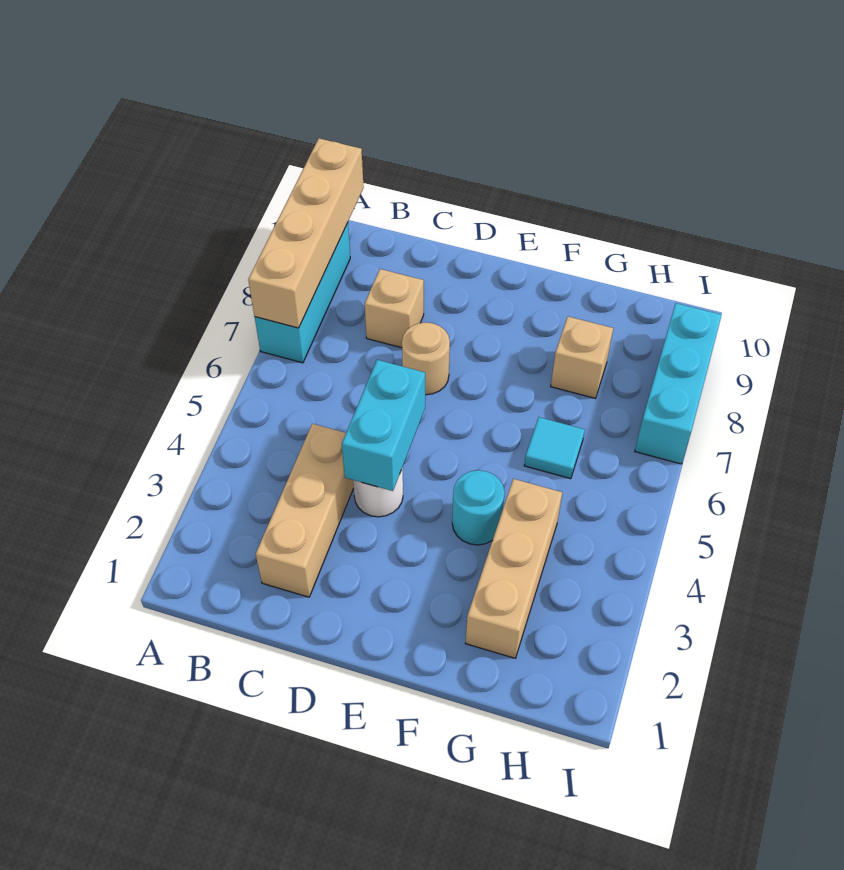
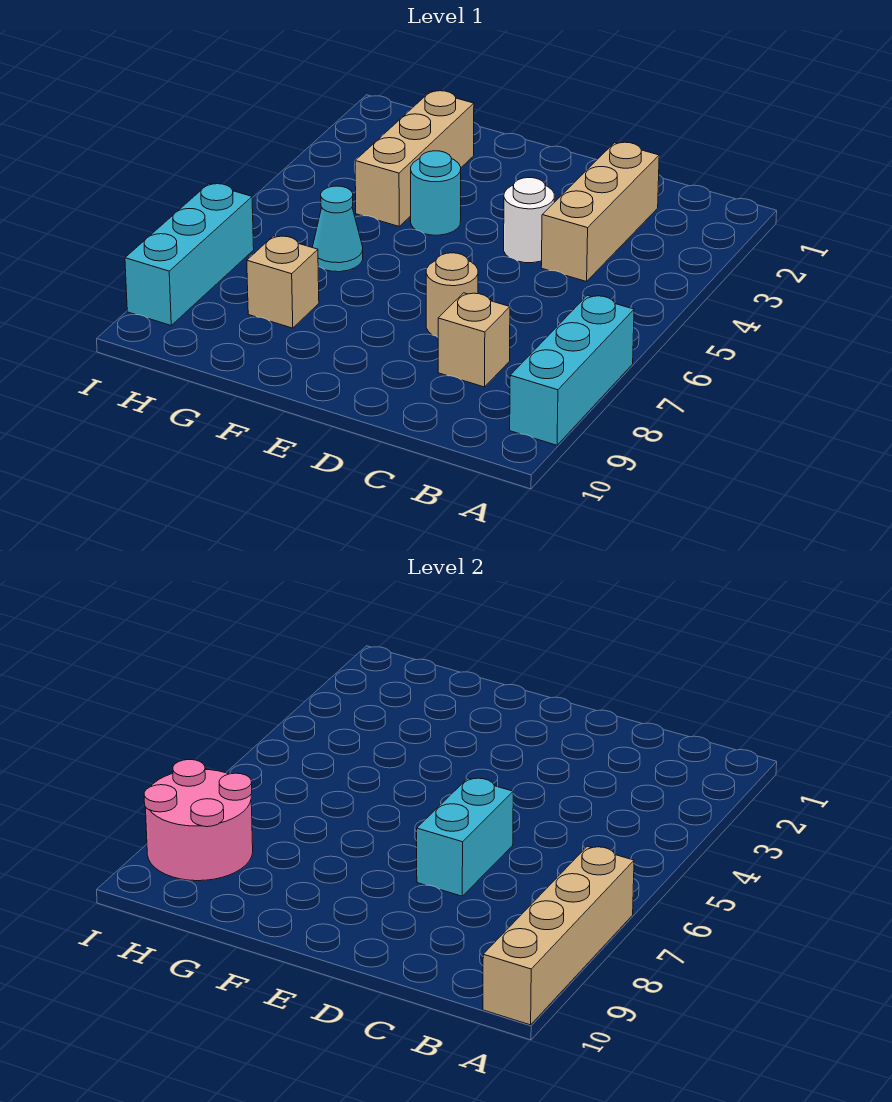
cyan brick D4:D5 level 2 -> cyan brick D6:D7 level 2
cyan tile G6 level 1 -> cyan cone G6 level 1
none -> pink round brick H8:I9 level 2

